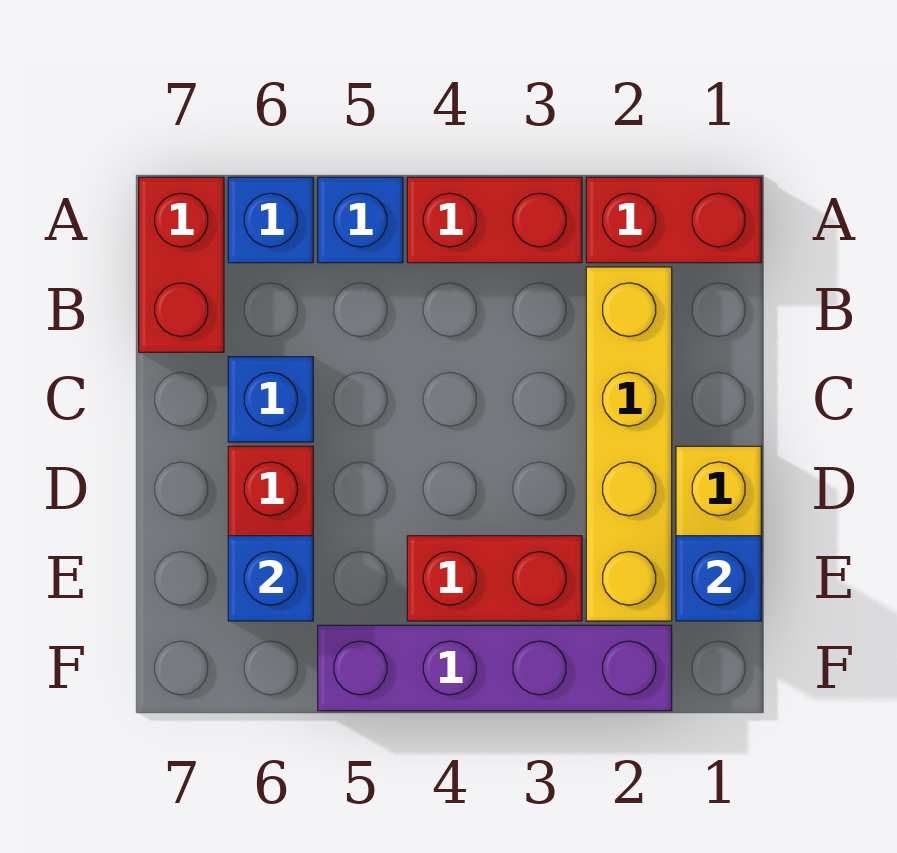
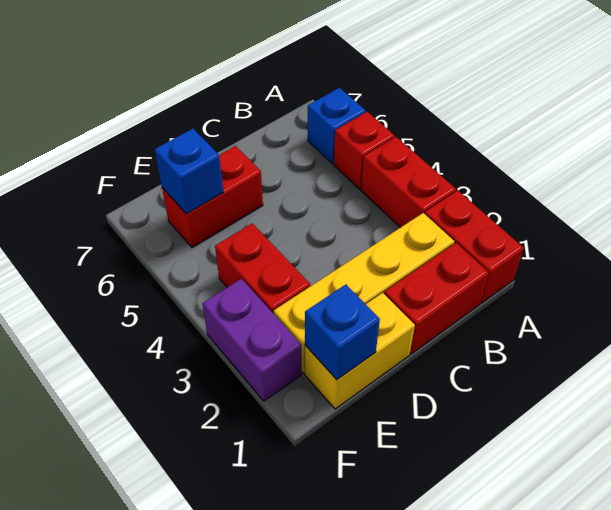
blue brick A5 level 1 -> red brick A5 level 1
red brick A7:B7 level 1 -> red brick B1:C1 level 1
blue brick C6 level 1 -> none
purple brick F2:F5 level 1 -> purple brick F2:F3 level 1

